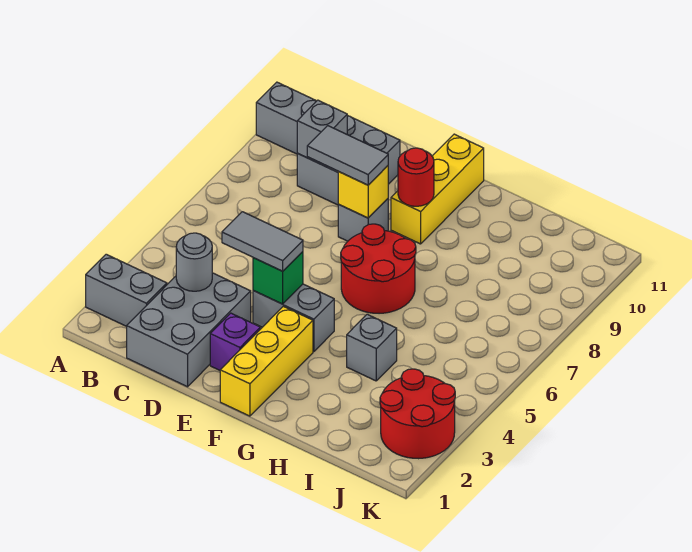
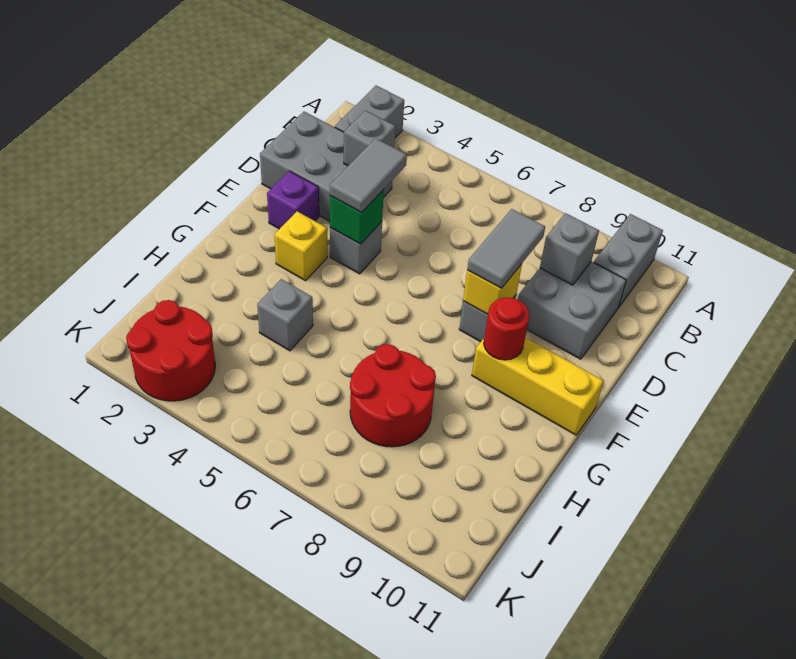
grey round brick C3 level 2 -> grey brick C3 level 2
grey brick E4:F4 level 1 -> grey brick E4 level 1
yellow brick F1:F3 level 1 -> yellow brick F3 level 1
red round brick F6:G7 level 1 -> red round brick H7:I8 level 1

